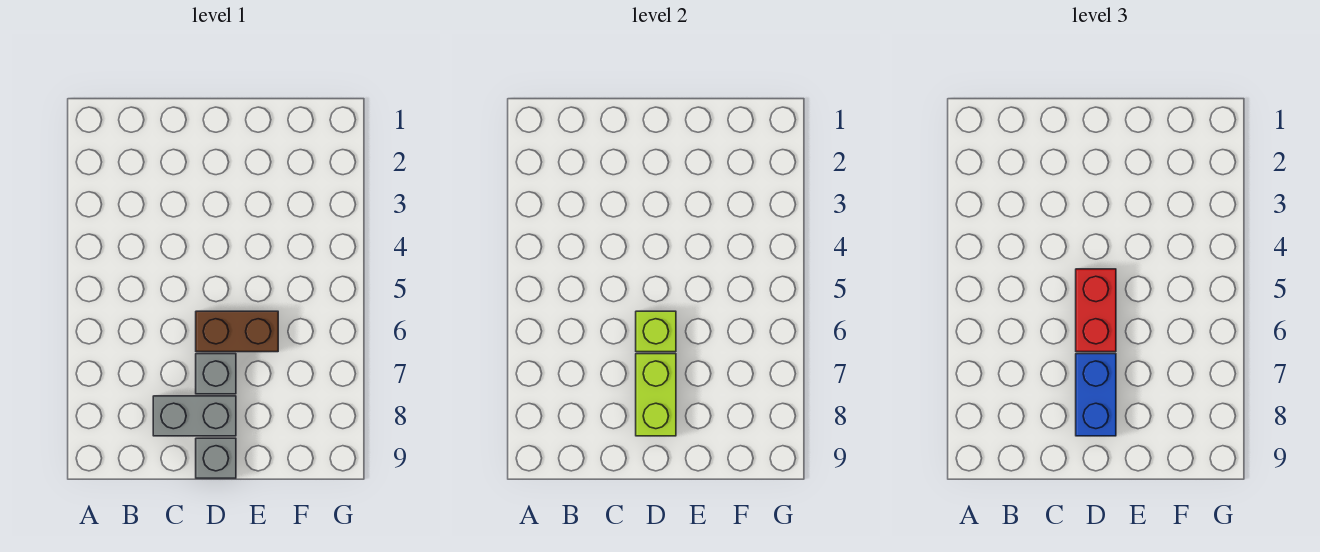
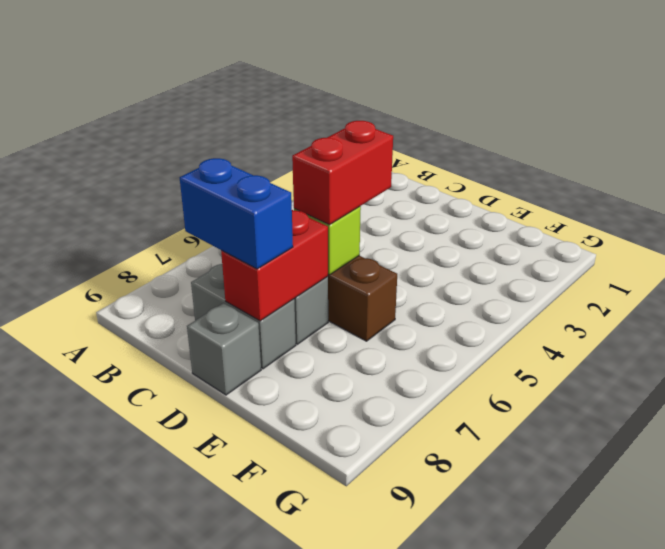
lime brick D7:D8 level 2 -> red brick D7:D8 level 2
blue brick D7:D8 level 3 -> blue brick C8:D8 level 3

